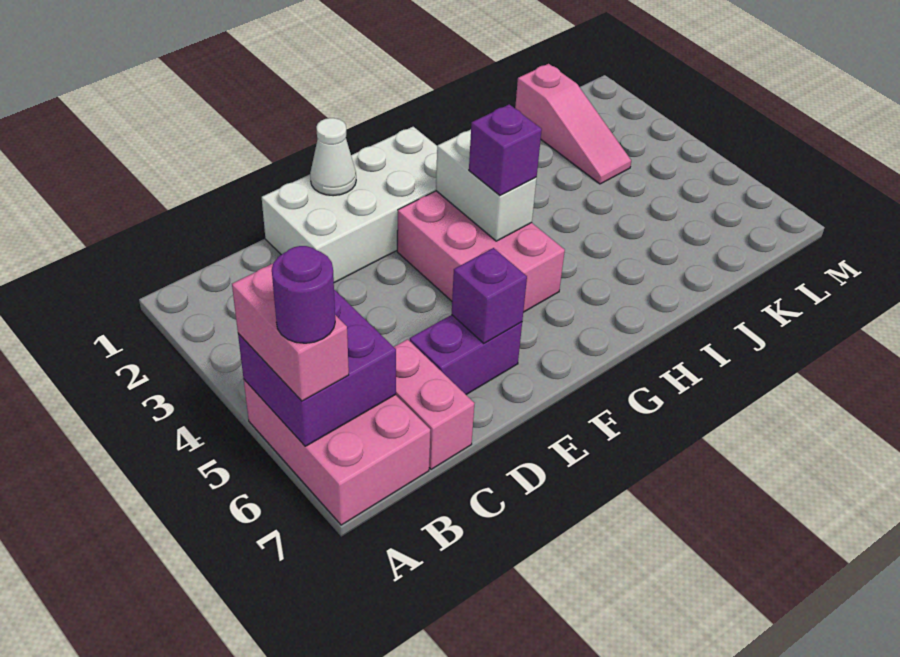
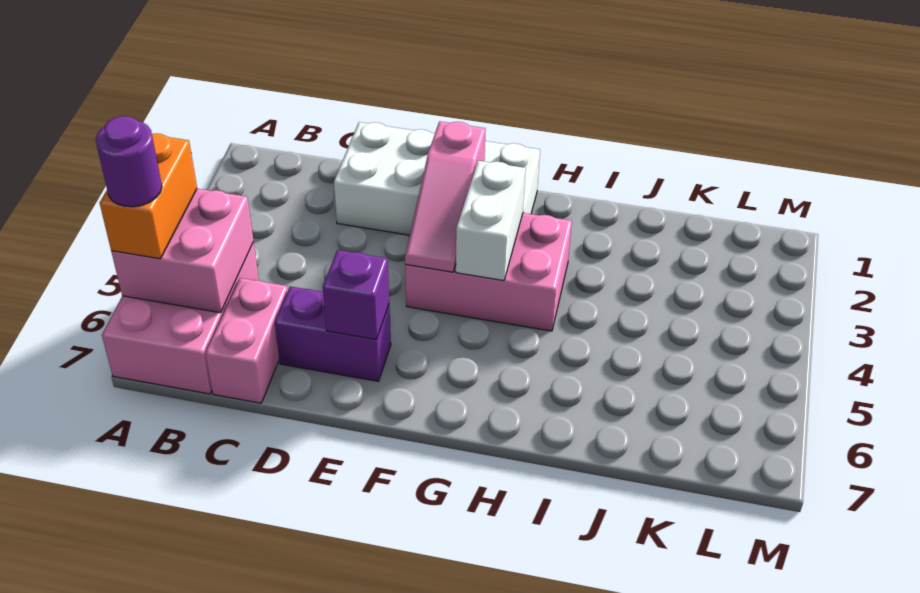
purple brick A5:B6 level 2 -> pink brick A5:B6 level 2
pink brick A5:A6 level 3 -> orange brick A5:A6 level 3
white cone E1 level 2 -> none
pink brick F3:G5 level 1 -> pink brick F3:H4 level 1
purple brick G4 level 3 -> none
pink slope K1:K3 level 1 top 1 -> pink slope F2:F4 level 2 top 2

